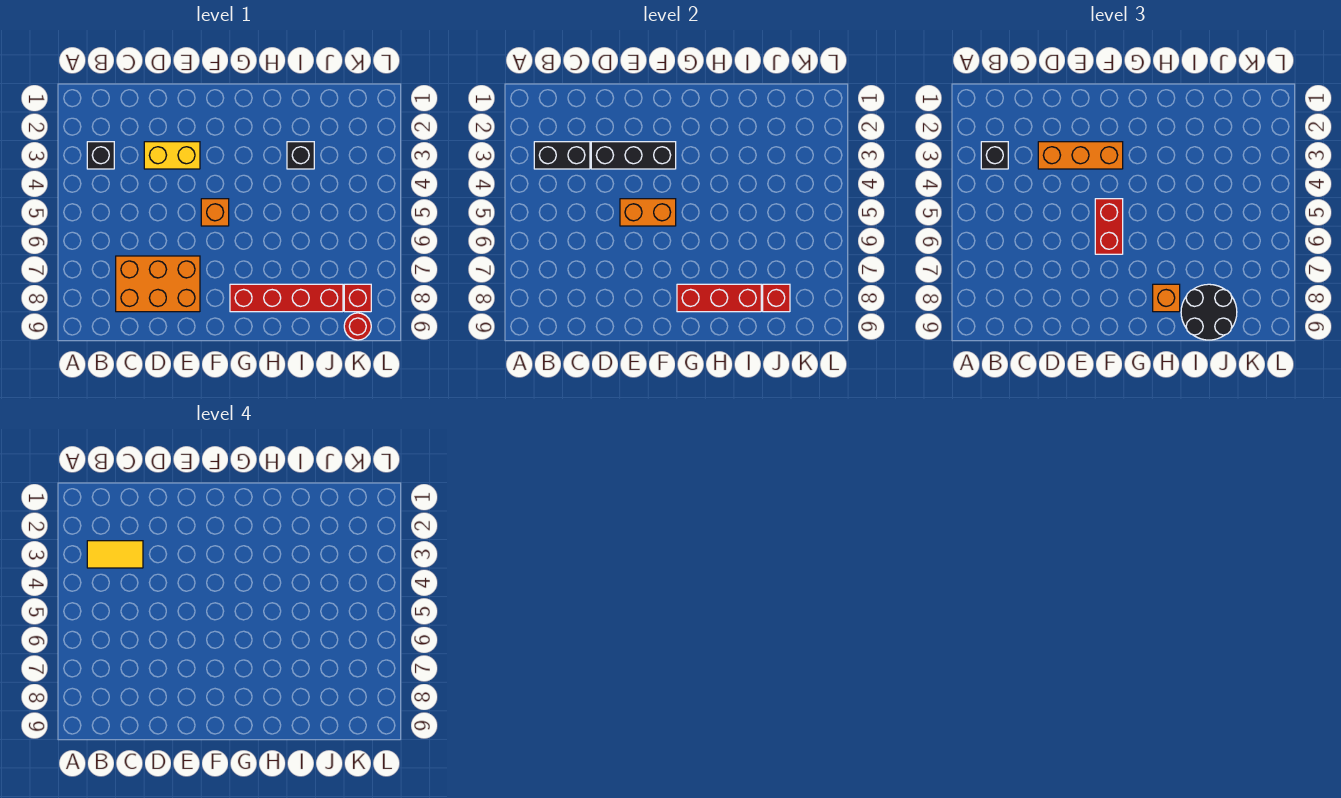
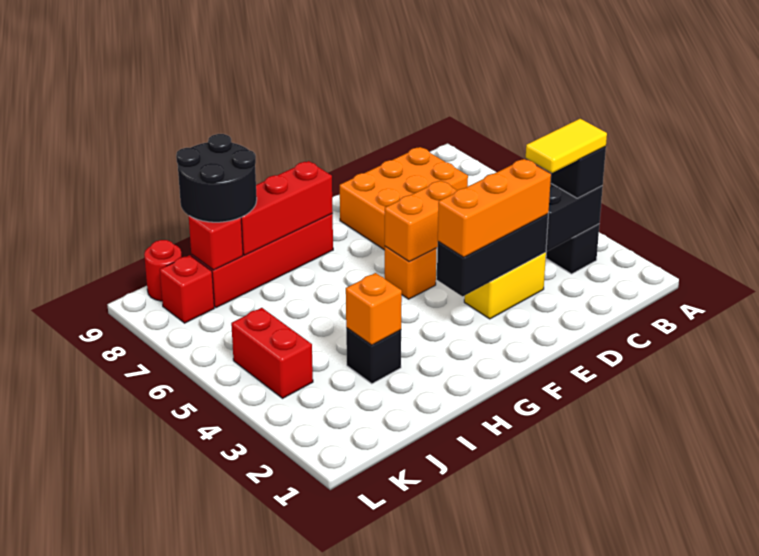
red brick F5:F6 level 3 -> red brick K4:K5 level 1
orange brick H8 level 3 -> orange brick I3 level 2

